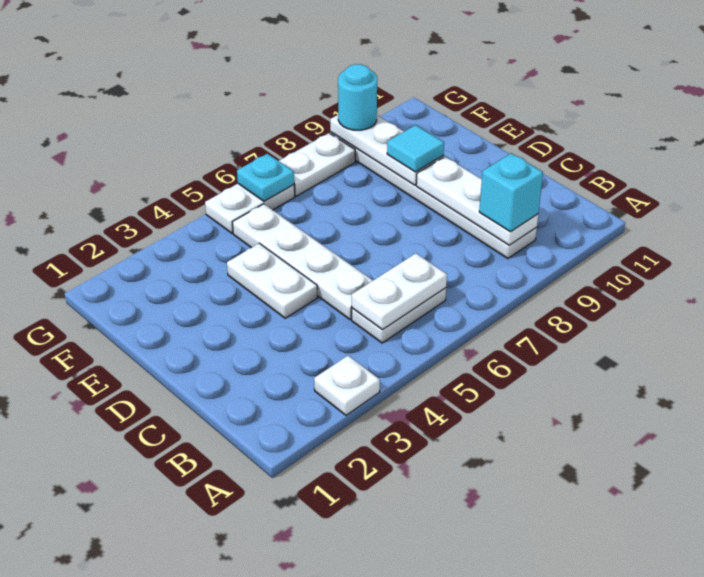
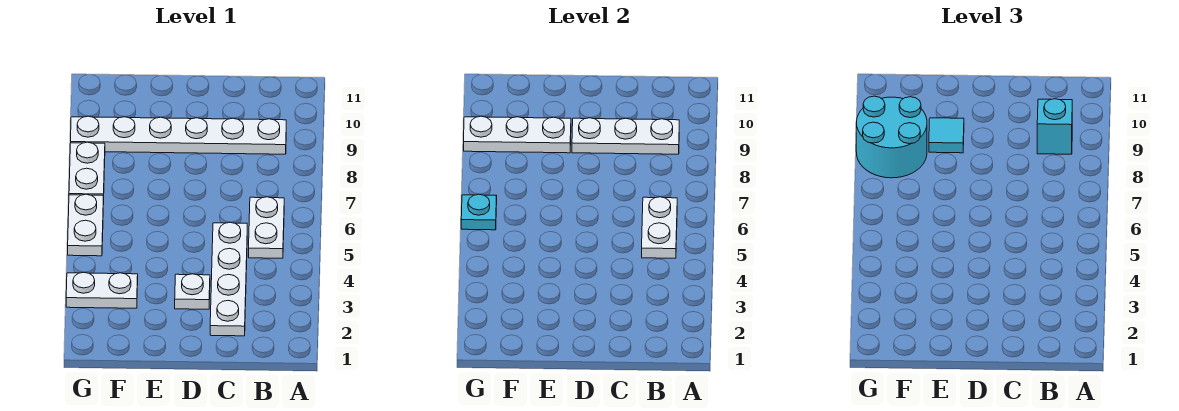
white plate A3 level 1 -> white plate D3 level 1
white plate C5:F5 level 1 -> white plate C2:C5 level 1
white plate D4:E4 level 1 -> white plate F3:G3 level 1
cyan round brick G9 level 3 -> cyan round brick F8:G9 level 3

